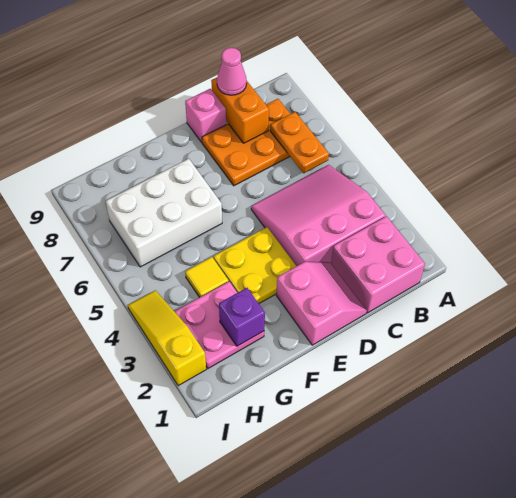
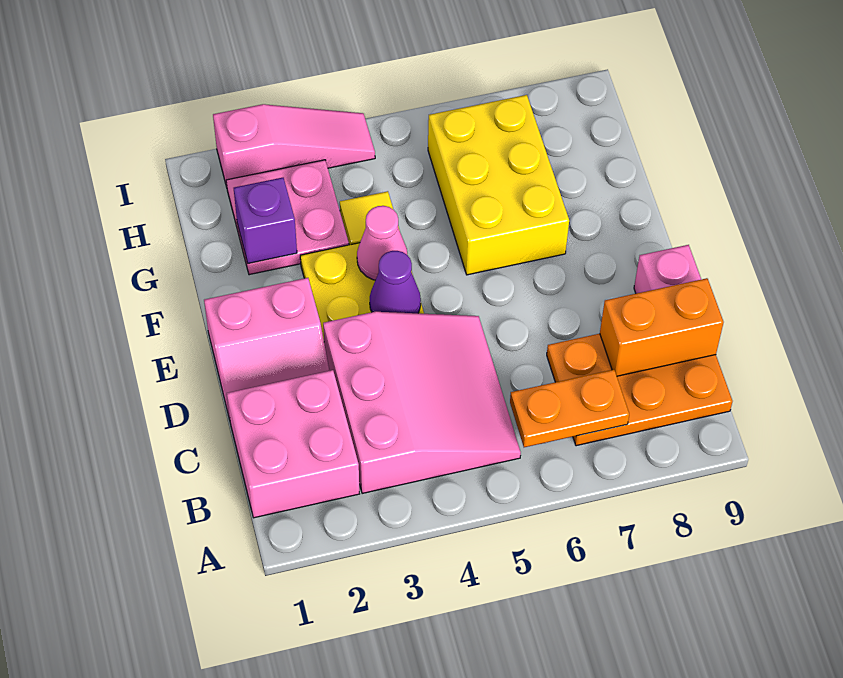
orange plate B7:D8 level 1 -> orange plate B7:C9 level 1
pink cone C9 level 3 -> pink cone F4 level 2
none -> purple cone E4 level 2
white brick F6:H7 level 1 -> yellow brick F6:H7 level 1
yellow slope I2:I4 level 1 top 2 -> pink slope I2:I4 level 1 top 2

